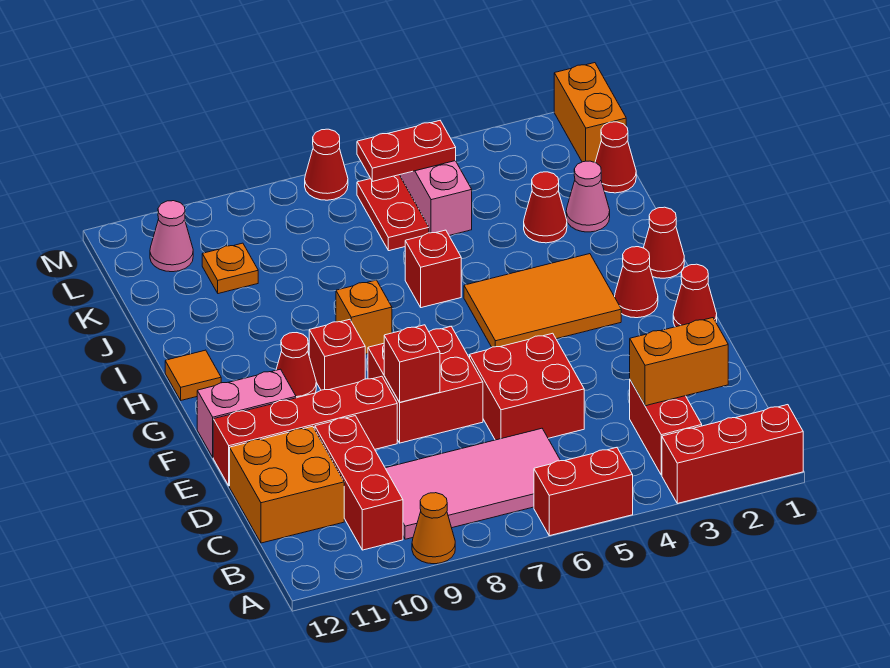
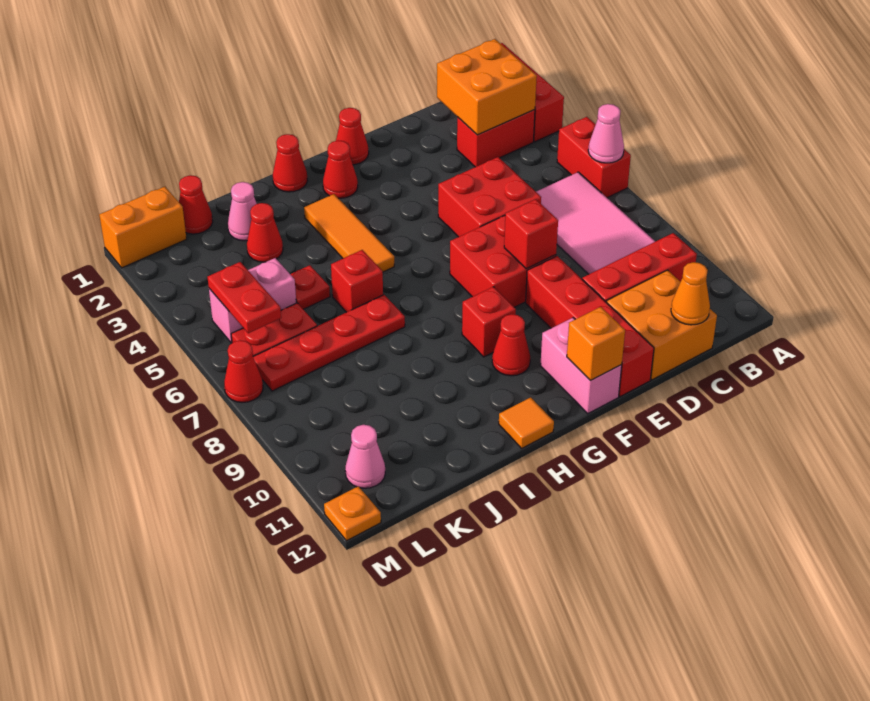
none -> pink cone A6 level 2
orange cone A9 level 1 -> orange cone C12 level 2
orange brick C2:C3 level 2 -> orange brick B2:C3 level 2
orange tile G3:H5 level 1 -> orange tile H3:H5 level 1
orange brick H8 level 1 -> orange brick F12 level 2
none -> red plate I7:L7 level 1
none -> red plate J5 level 1
orange plate K10 level 1 -> orange plate M12 level 1

